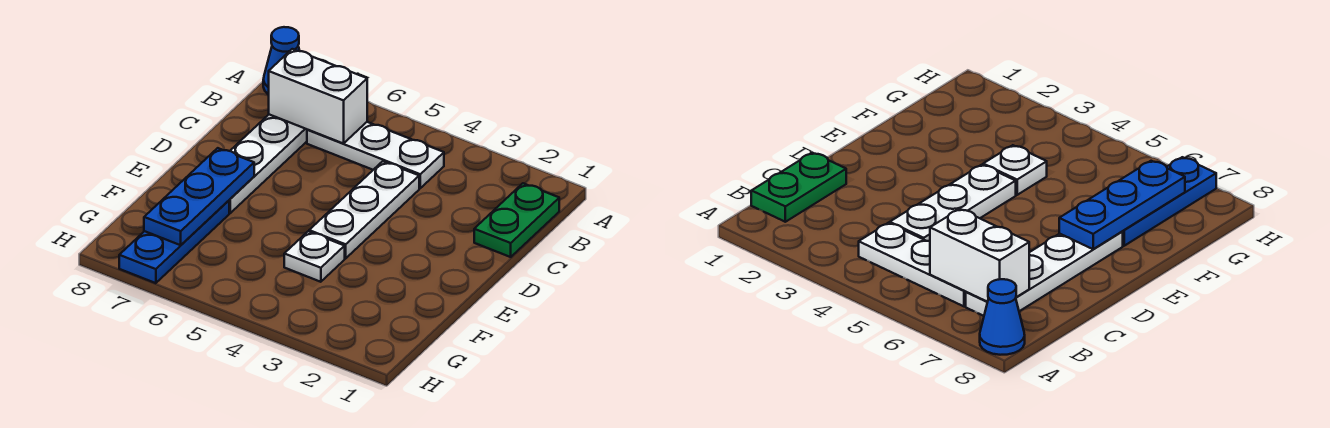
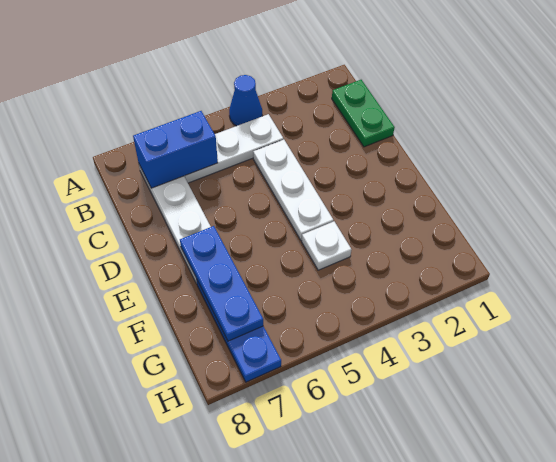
blue cone A8 level 1 -> blue cone A4 level 1
white brick B6:B7 level 2 -> blue brick B6:B7 level 2

